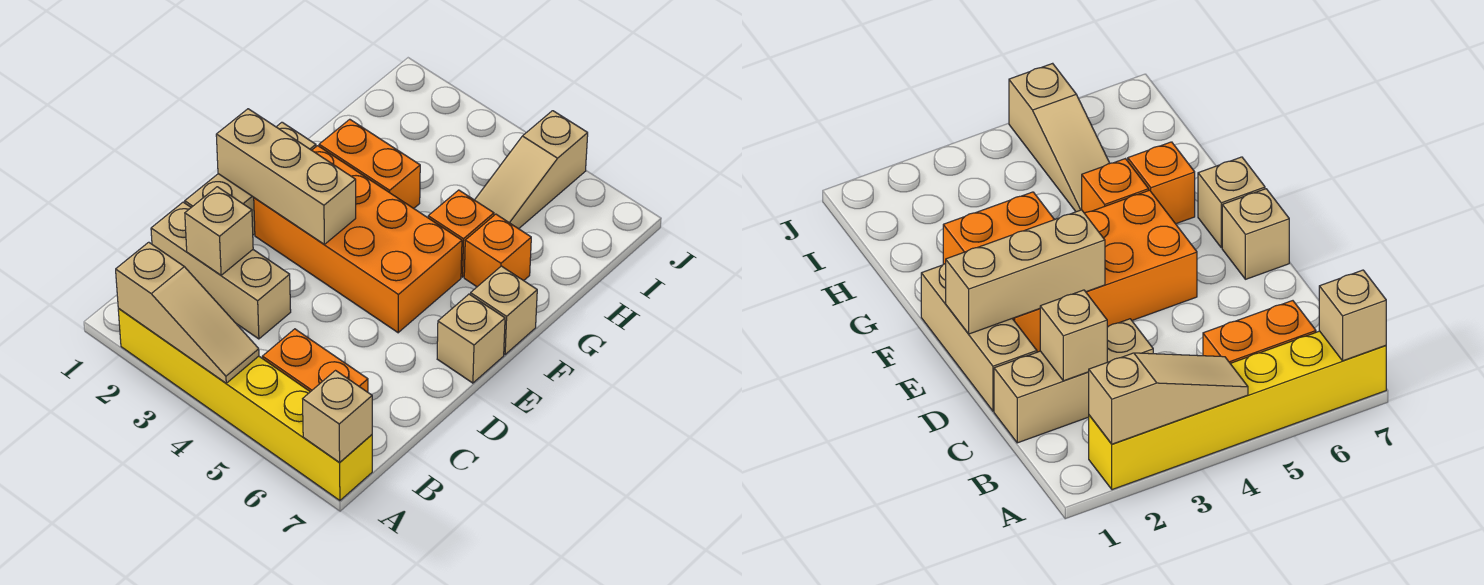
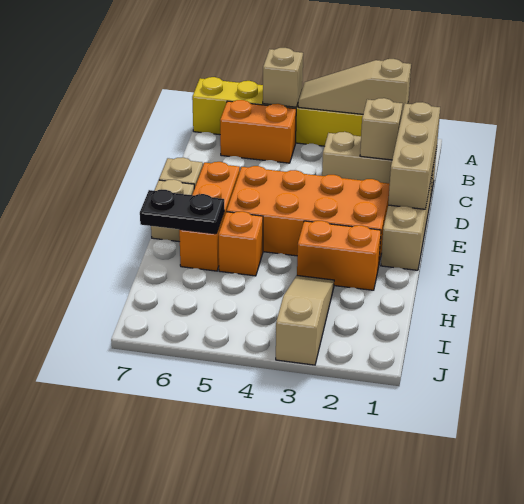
tan brick A7 level 2 -> tan brick A5 level 2
tan brick E1:E3 level 2 -> tan brick C1:E1 level 2
orange brick G6 level 1 -> orange brick E6:G6 level 1
none -> black plate G6:G7 level 2
tan slope H5:J5 level 1 top J -> tan slope H3:J3 level 1 top J

